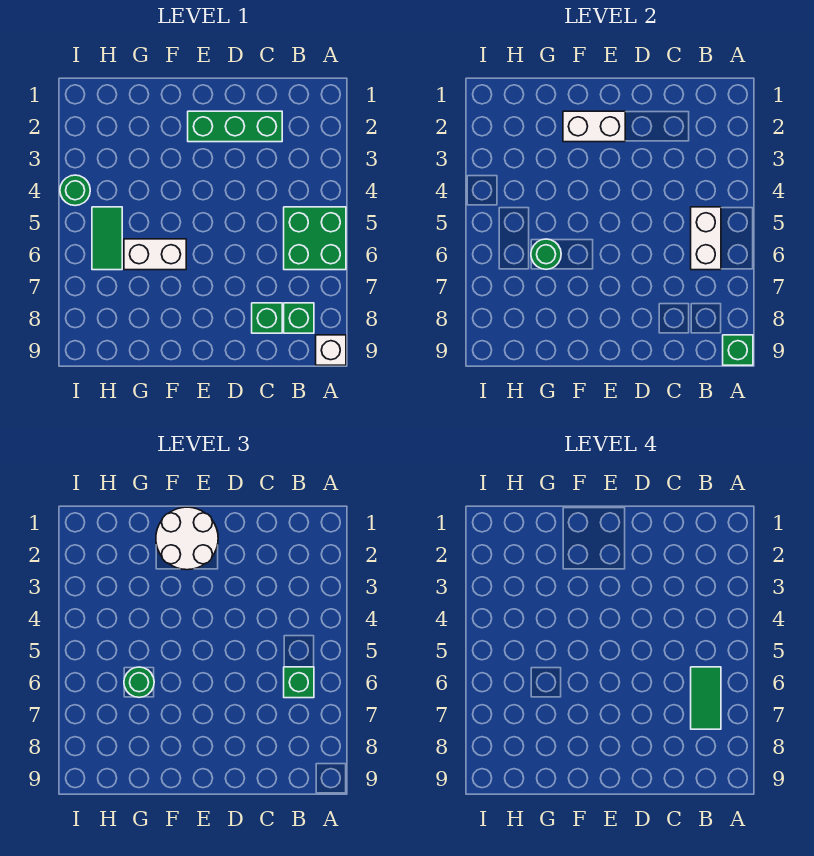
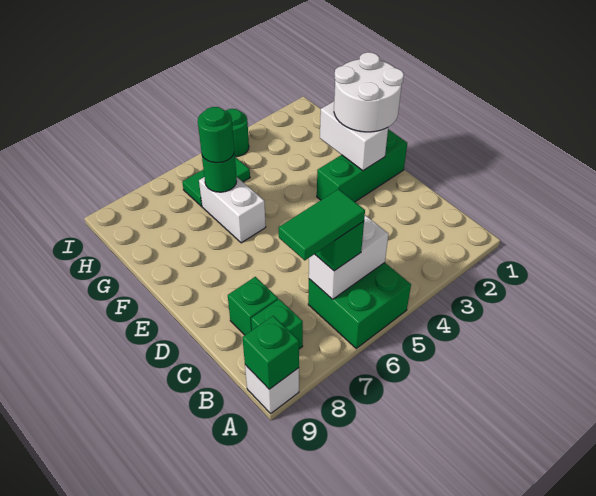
green brick C2:E2 level 1 -> green brick E1:E3 level 1

